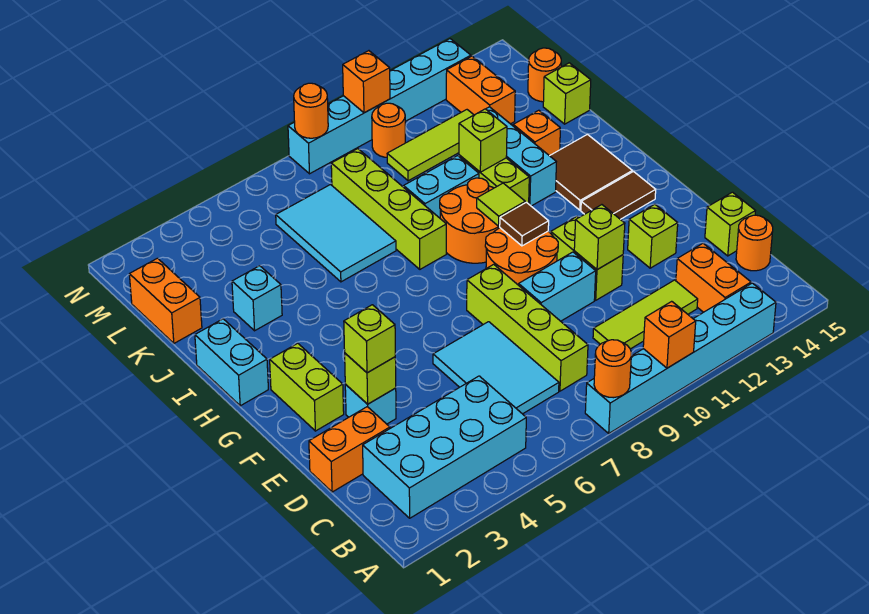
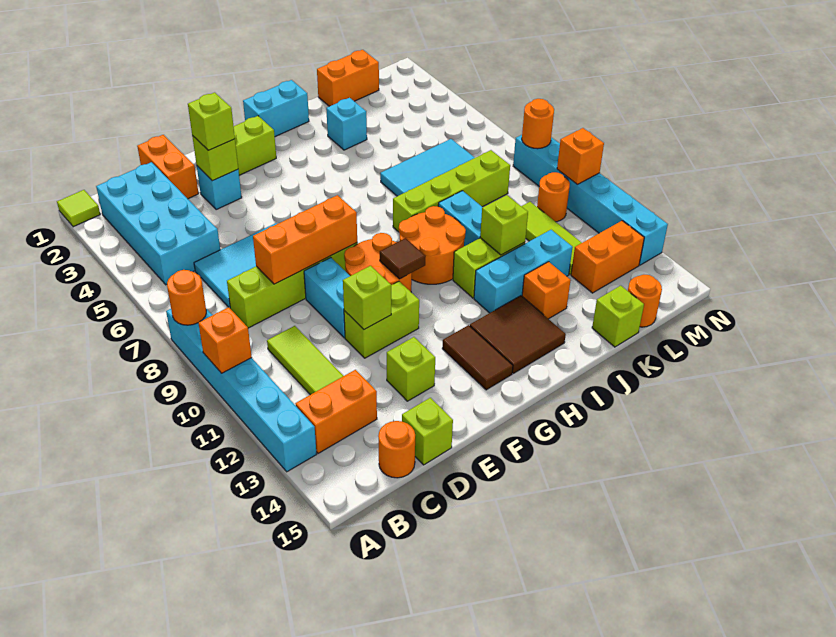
none -> orange brick D8:F8 level 2
lime tile H10 level 2 -> lime tile A1 level 1

